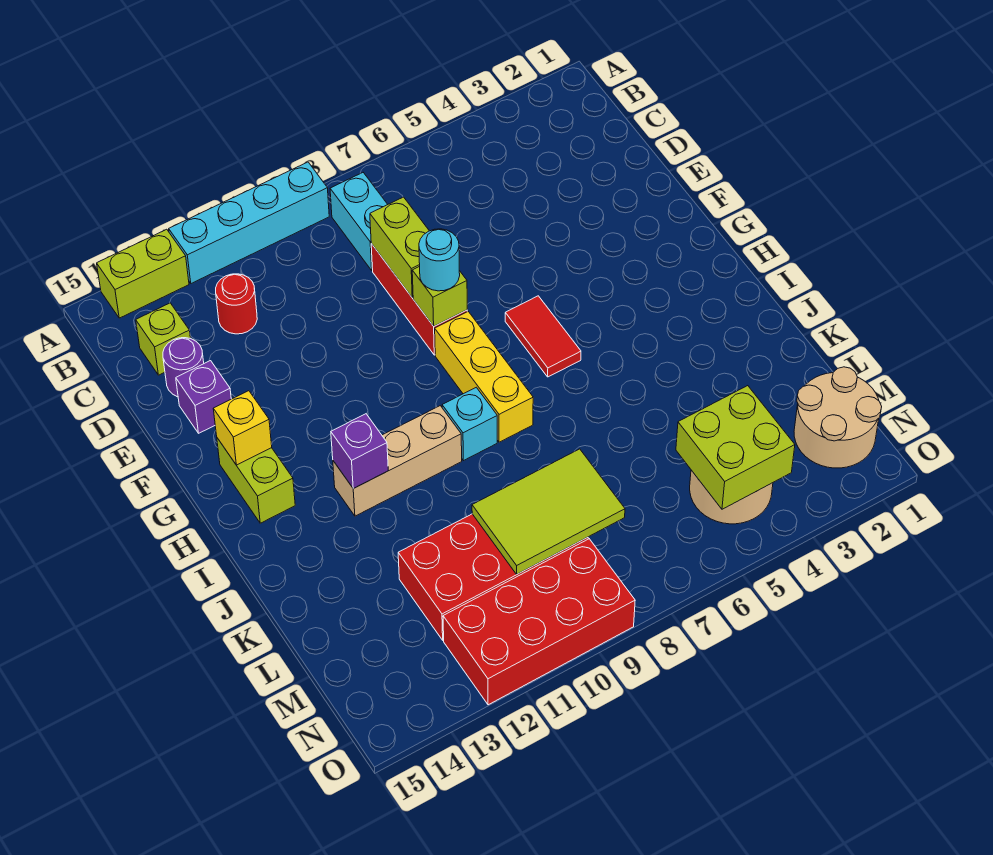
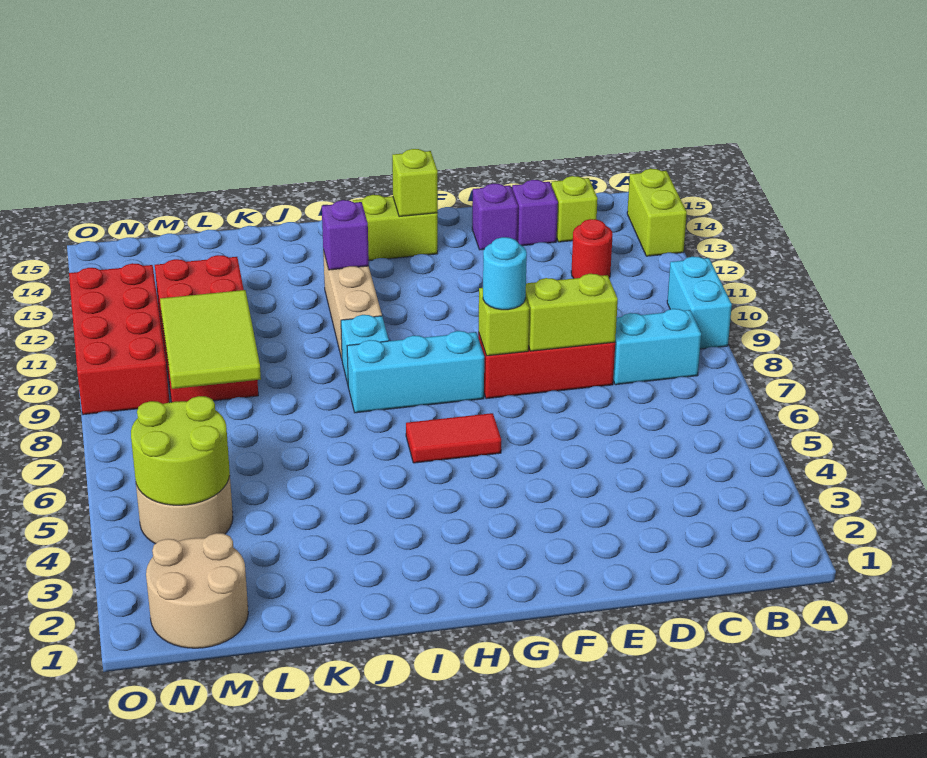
cyan brick A9:A12 level 1 -> cyan brick A9:A10 level 1
purple round brick D14 level 1 -> purple brick D14 level 1
yellow brick G8:I8 level 1 -> cyan brick G8:I8 level 1
yellow brick G14 level 2 -> lime brick G14 level 2
lime brick M4:N5 level 2 -> lime round brick M4:N5 level 2

